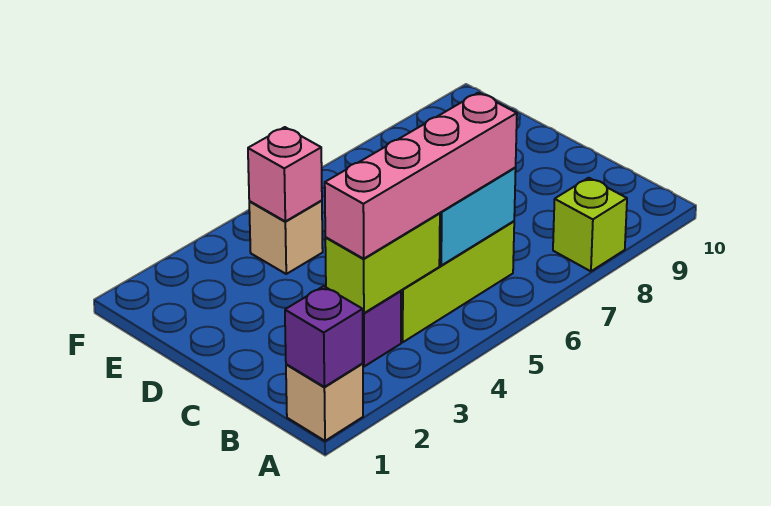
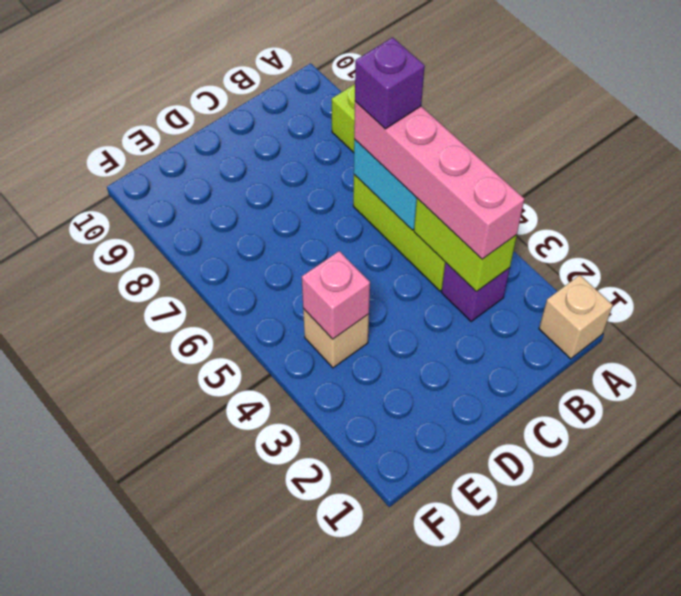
purple brick A1 level 2 -> purple brick B6 level 4

